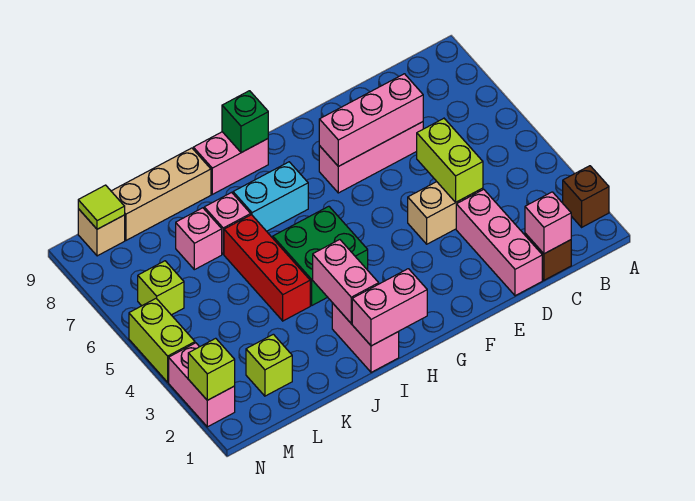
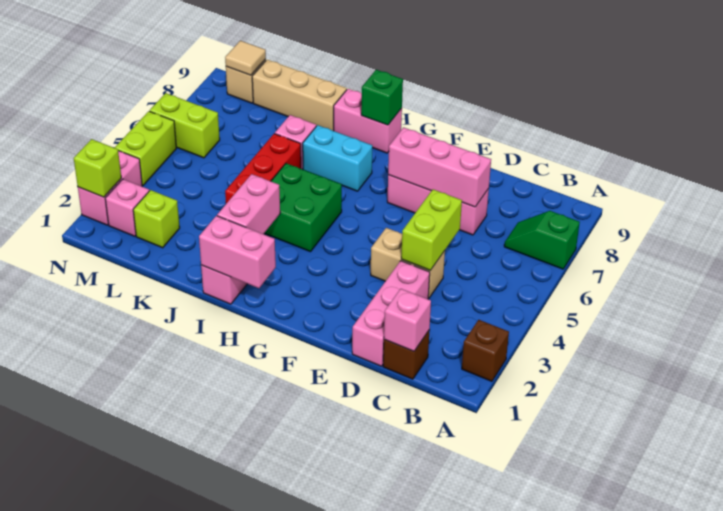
none -> green slope A7:B7 level 1 top A
pink brick K7 level 1 -> pink brick M2 level 1
lime brick M6 level 1 -> lime brick M6:N6 level 1
lime tile M9 level 2 -> tan tile M9 level 2

